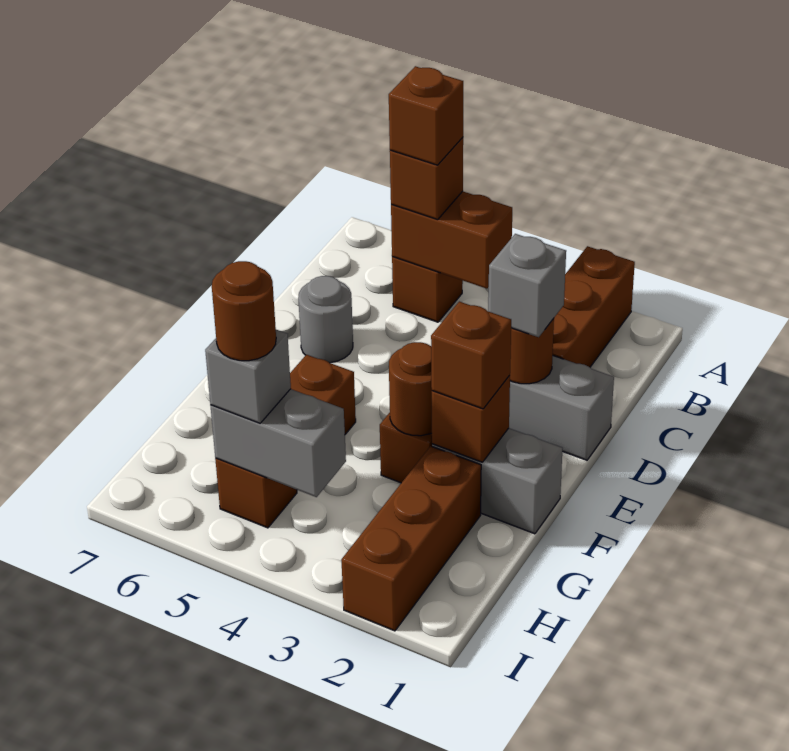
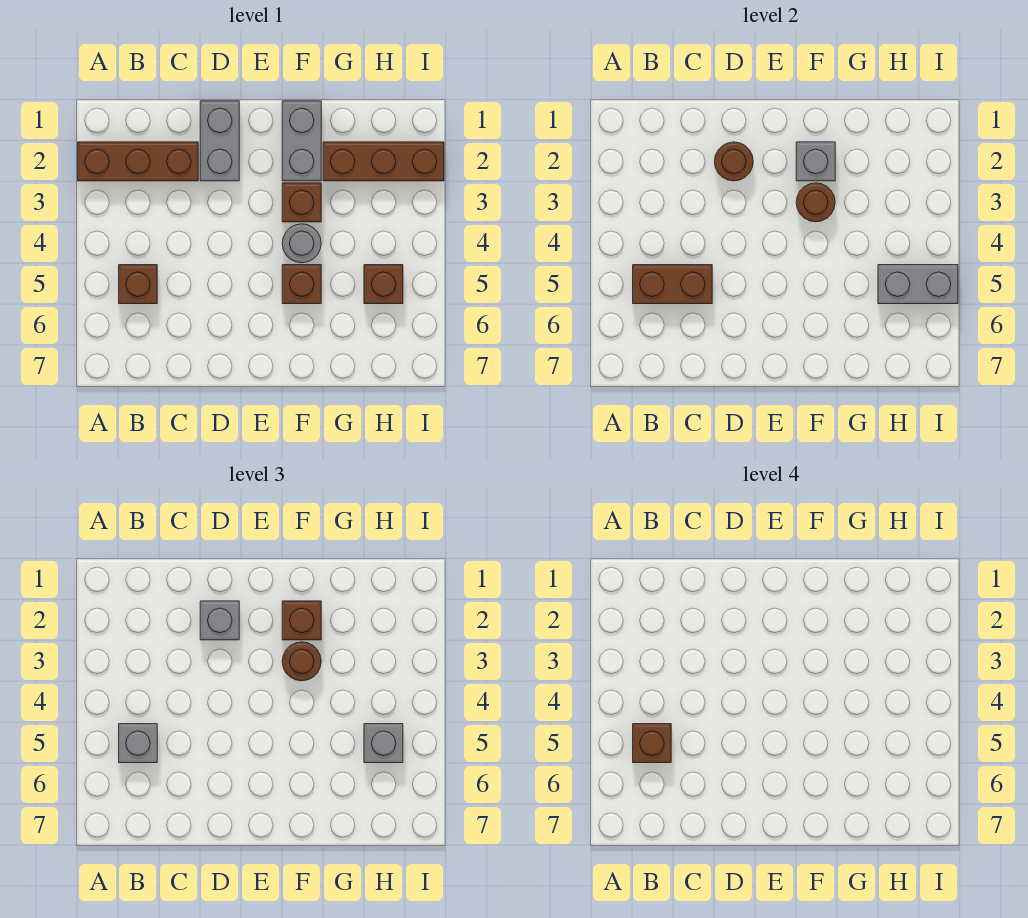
brown brick B4:B5 level 2 -> brown brick B5:C5 level 2
brown brick B5 level 3 -> grey brick B5 level 3
grey round brick D6 level 1 -> grey round brick F4 level 1
brown brick F2 level 2 -> grey brick F2 level 2
grey brick H4:H5 level 2 -> grey brick H5:I5 level 2
brown round brick H5 level 4 -> brown round brick F3 level 3

